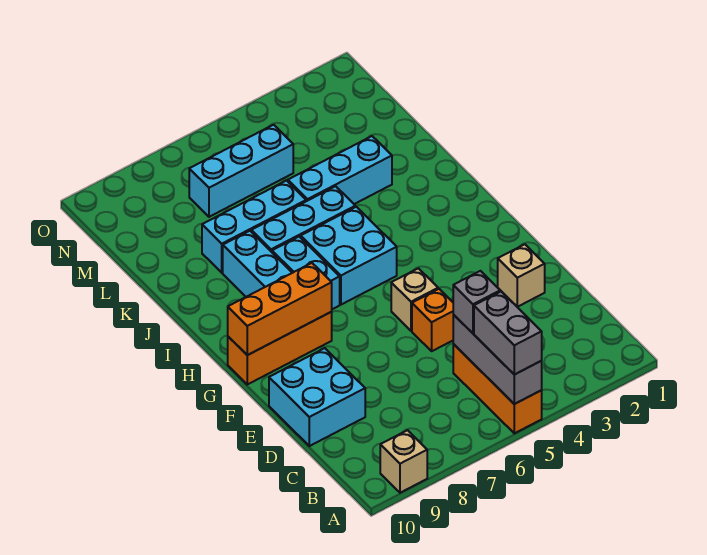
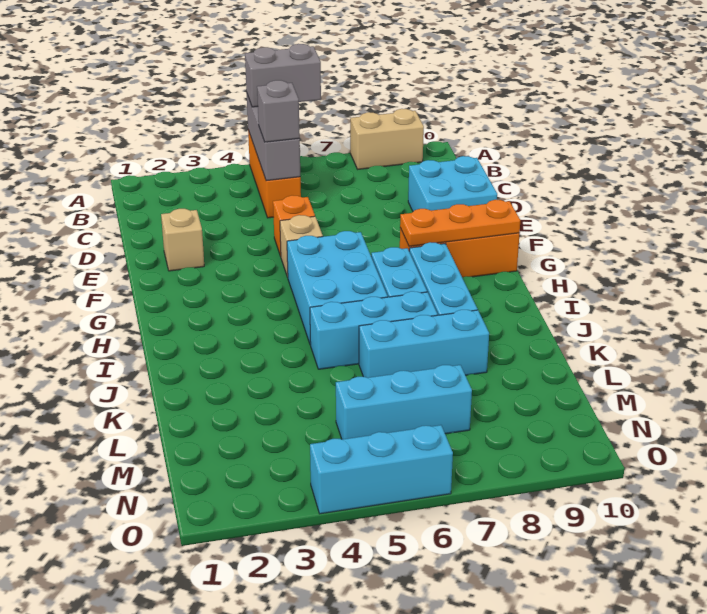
grey brick A5:B5 level 3 -> grey brick A5:A6 level 3
tan brick A9 level 1 -> tan brick A8:A9 level 1
orange brick G8:G10 level 2 -> orange plate G8:G10 level 2
cyan brick H5:I6 level 1 -> cyan brick G5:I6 level 1
cyan brick K3:K5 level 1 -> cyan brick O4:O6 level 1

